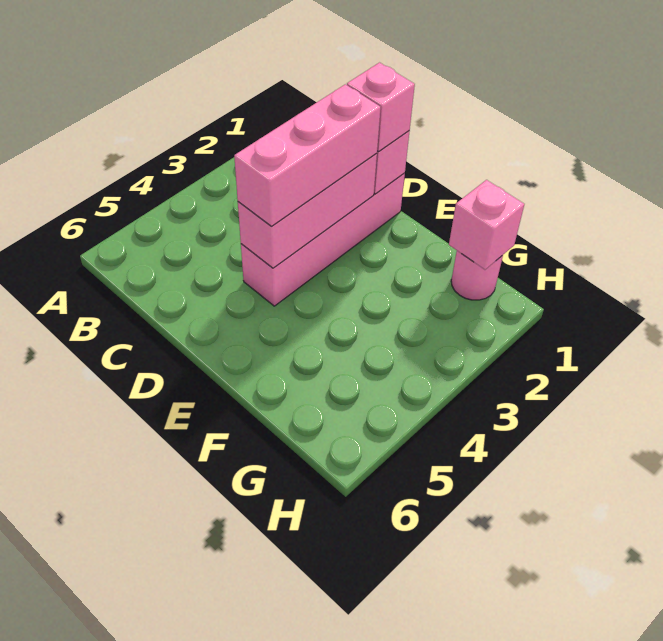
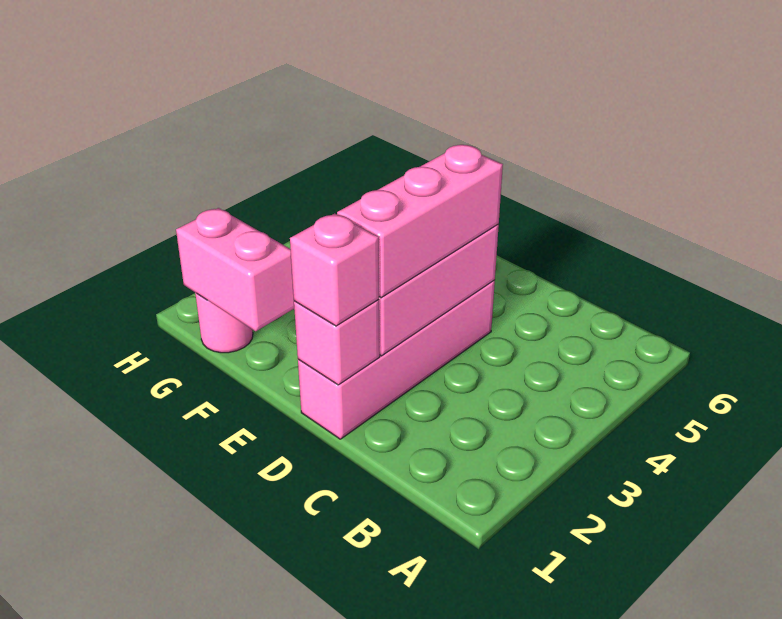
pink brick G1 level 2 -> pink brick F1:G1 level 2

